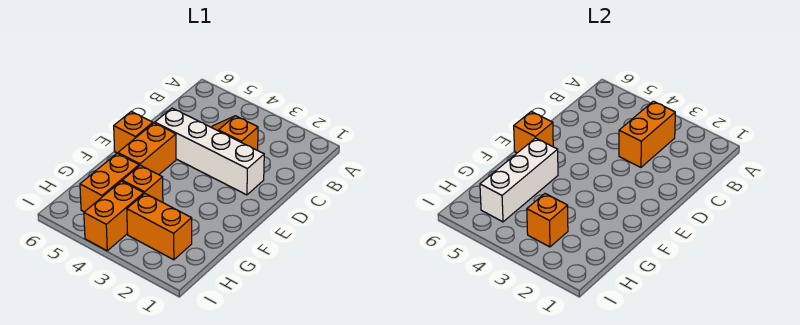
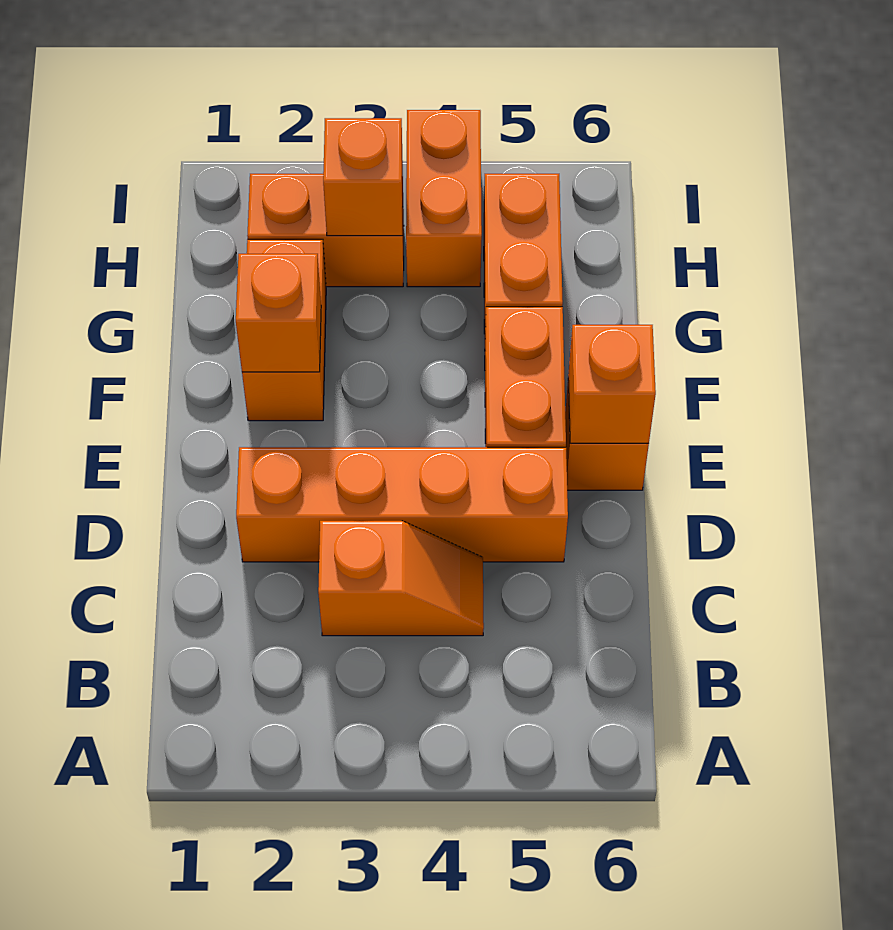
orange brick B3:C3 level 2 -> orange brick F2:G2 level 1
white brick D2:D5 level 1 -> orange brick D2:D5 level 1
white brick F5:H5 level 2 -> none
orange brick G4 level 1 -> orange brick F2 level 2

